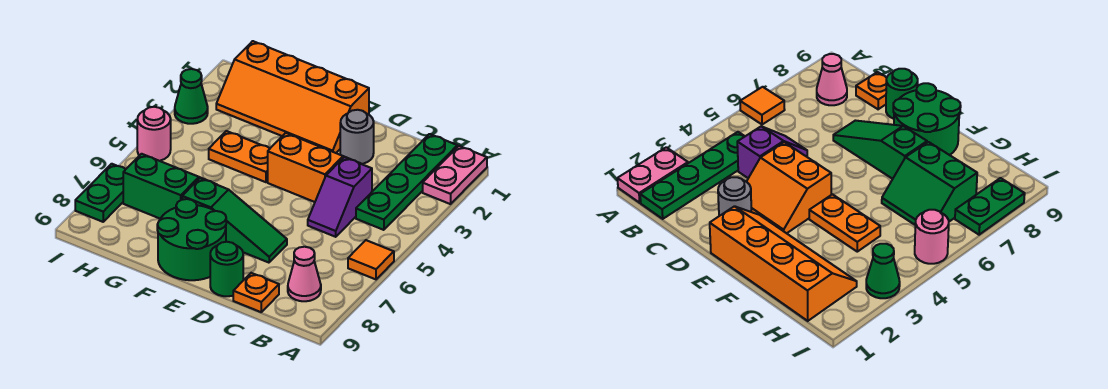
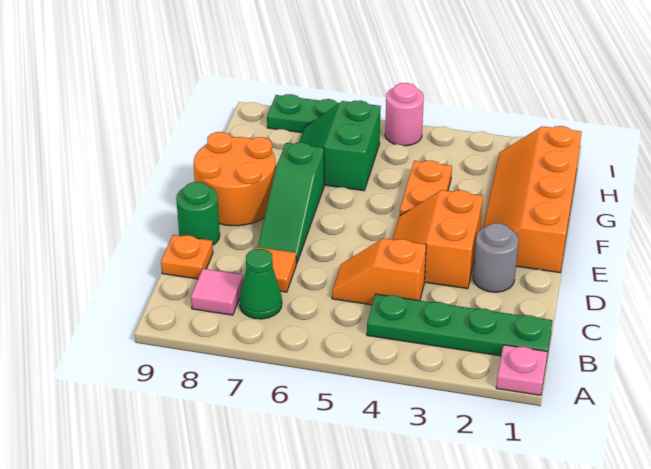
pink plate A1:A2 level 1 -> pink plate A1 level 1
orange tile A6 level 1 -> orange tile C7 level 1
pink cone B8 level 1 -> pink tile B8 level 1
purple slope C4:C5 level 1 top 4 -> orange slope C4:C5 level 1 top 4
orange slope D3:E4 level 1 top 4 -> orange slope D3:E4 level 1 top 3
green round brick E8:F9 level 1 -> orange round brick E8:F9 level 1
green slope G6:H7 level 1 top 7 -> green slope G6:H7 level 1 top 6
green cone I3 level 1 -> green cone B7 level 1

